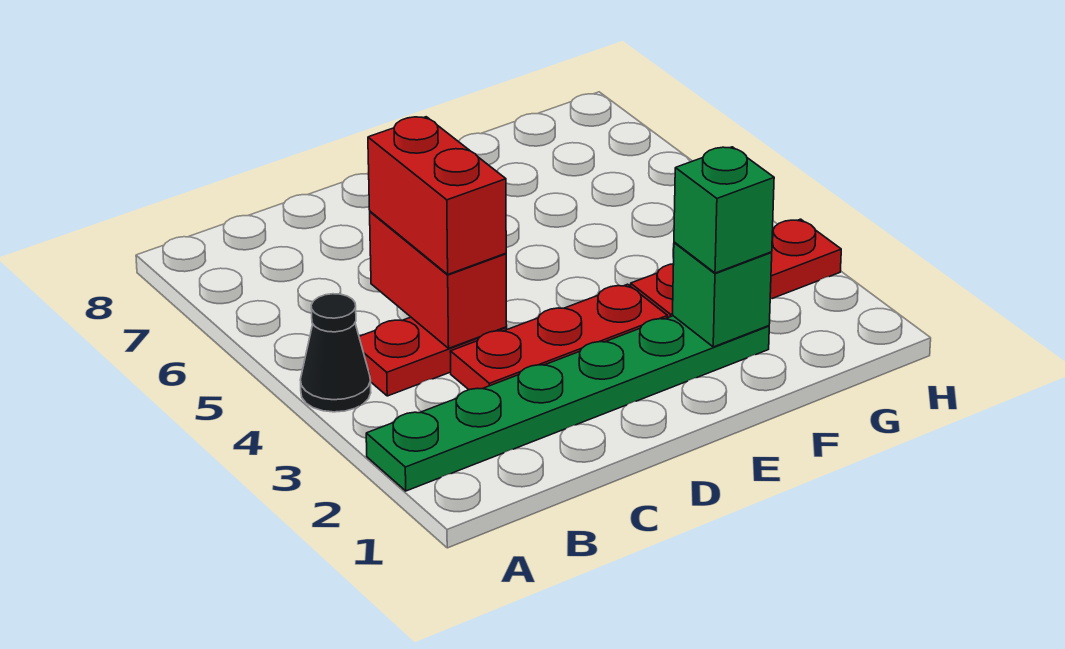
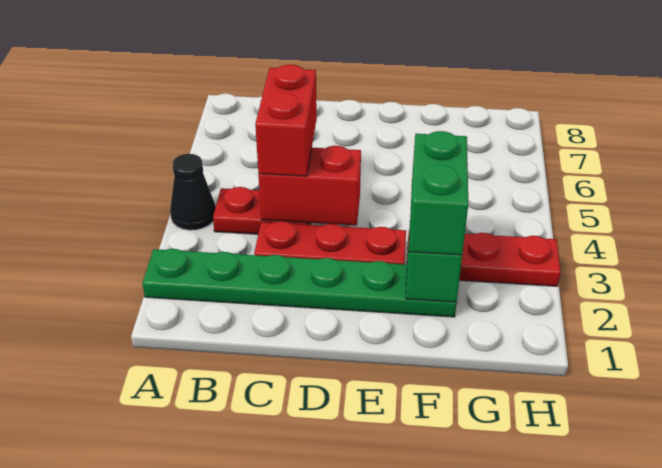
red brick C4:C5 level 2 -> red brick C4:D4 level 2
green brick F2 level 3 -> green brick F2:F3 level 3

